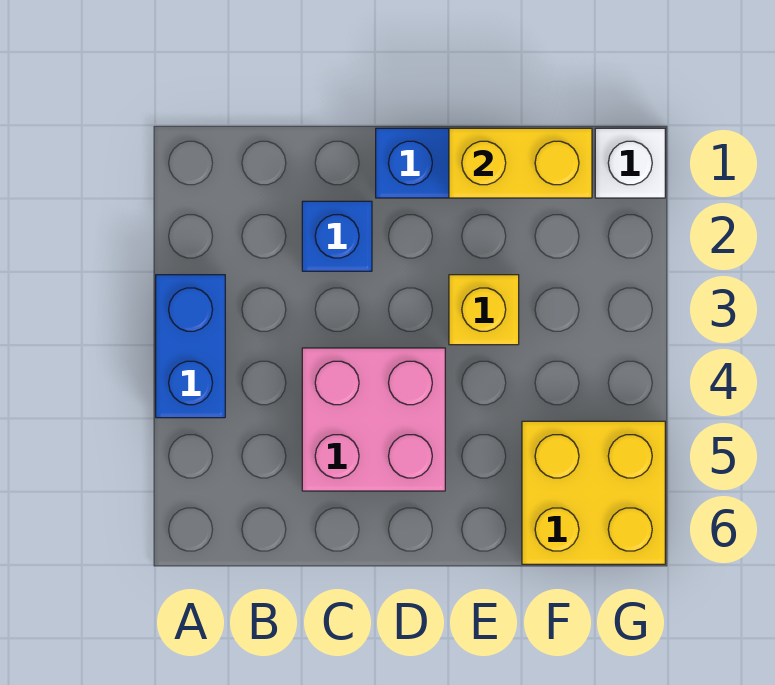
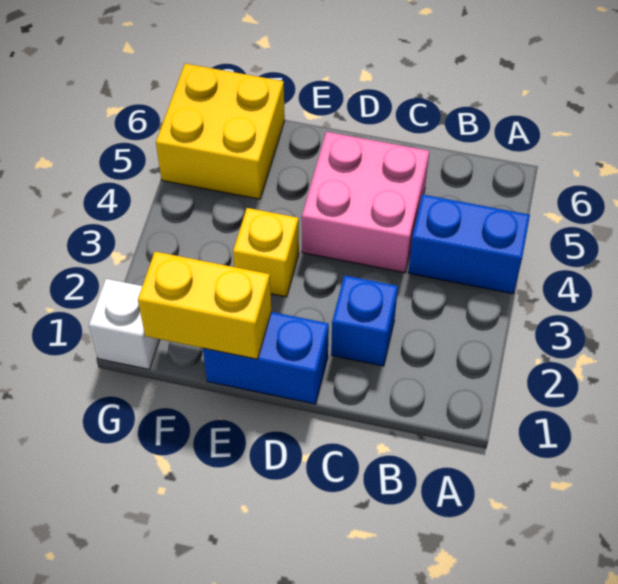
blue brick A3:A4 level 1 -> blue brick A4:B4 level 1

